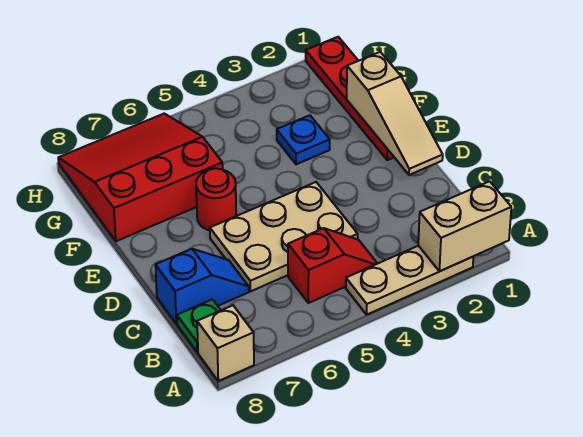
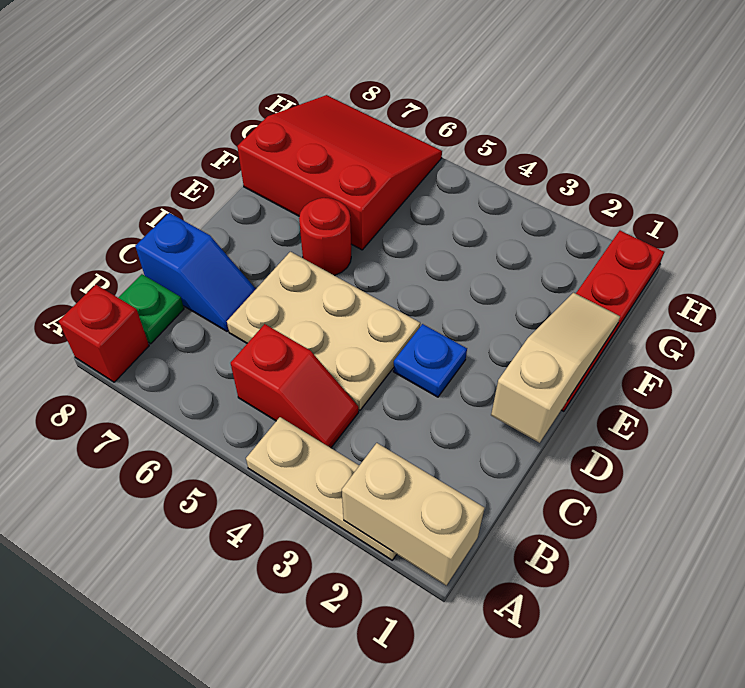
tan brick A8 level 1 -> red brick A8 level 1
tan slope D1:F1 level 2 top F -> tan slope D1:F1 level 2 top D
blue plate F3 level 1 -> blue plate D3 level 1

